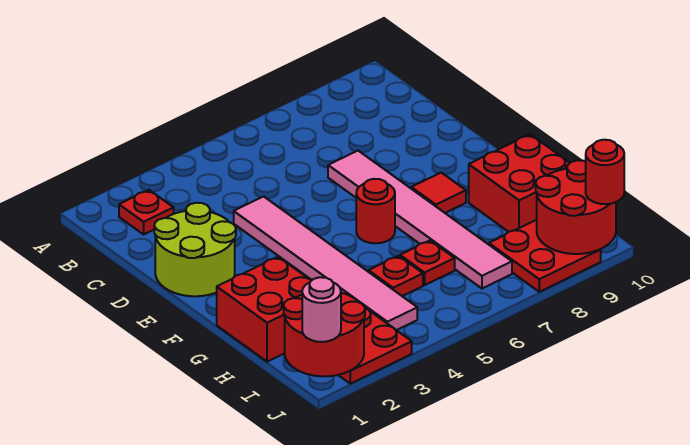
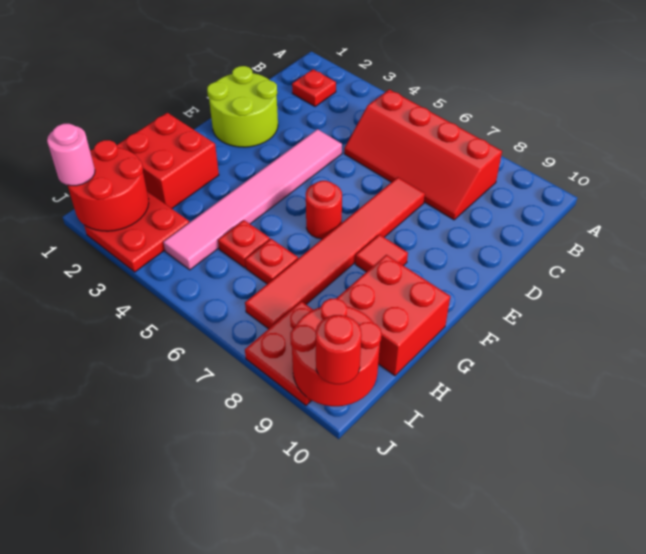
none -> red slope B5:C8 level 1 top B
pink tile D7:I7 level 1 -> red tile D7:I7 level 1

